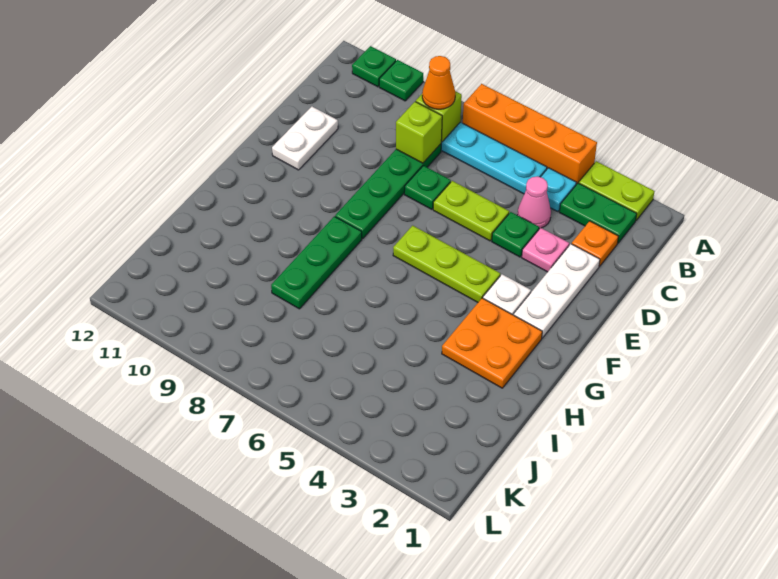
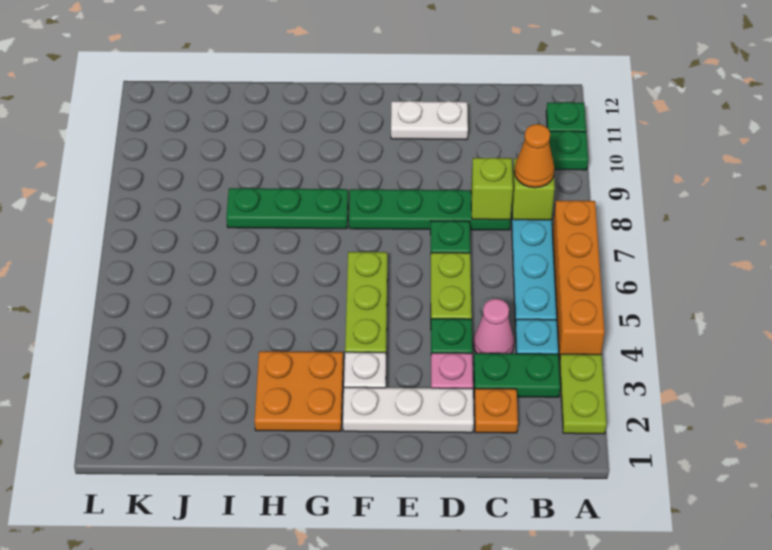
green plate B2:B3 level 1 -> green plate B3:C3 level 1

